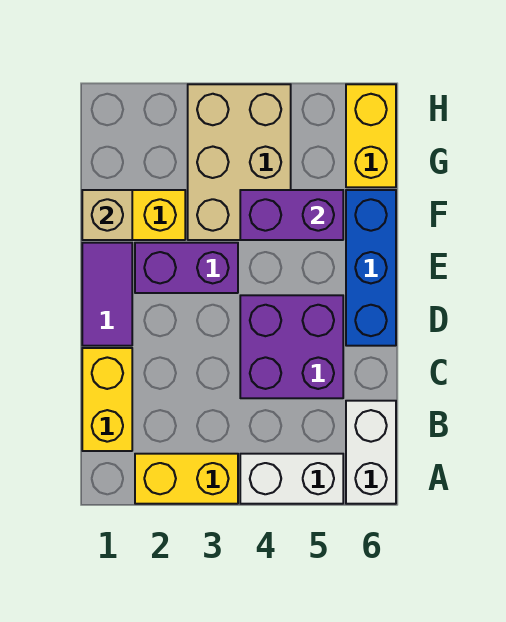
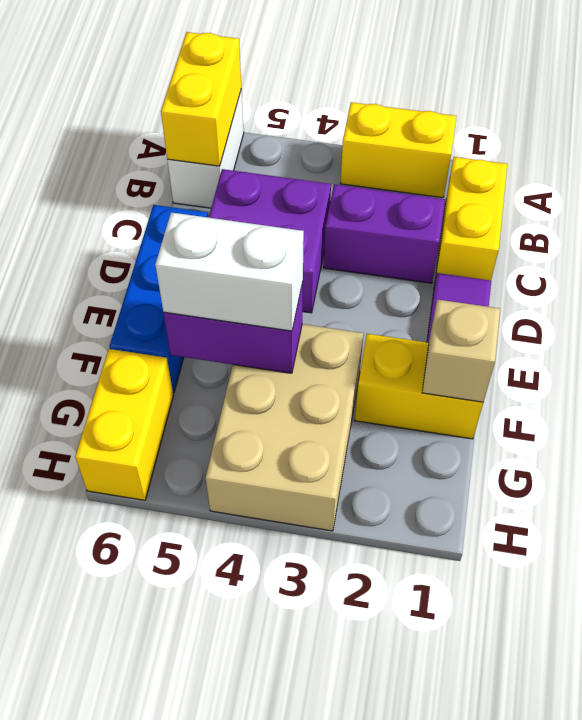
white brick A4:A5 level 1 -> white brick F4:F5 level 3
none -> yellow brick A6:B6 level 2
purple brick E2:E3 level 1 -> purple brick C2:C3 level 1

